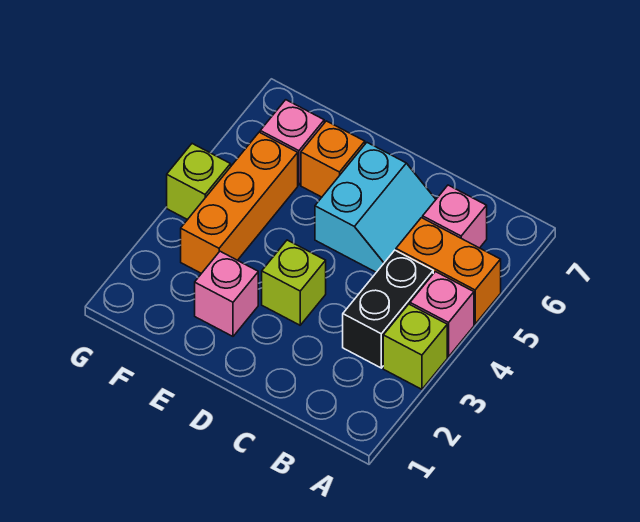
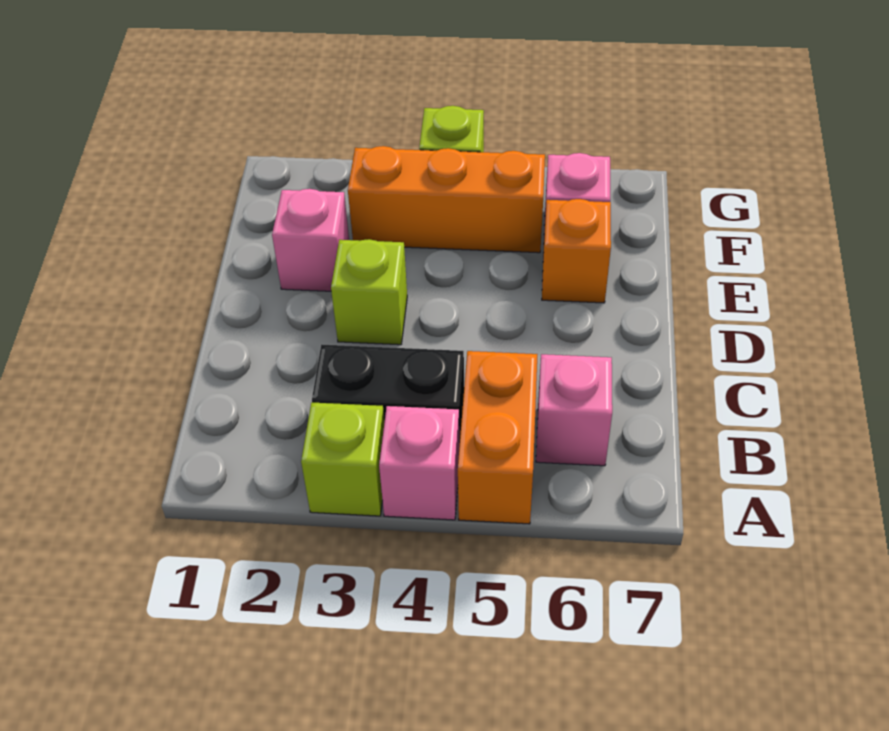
cyan slope C5:D6 level 1 top D -> none

